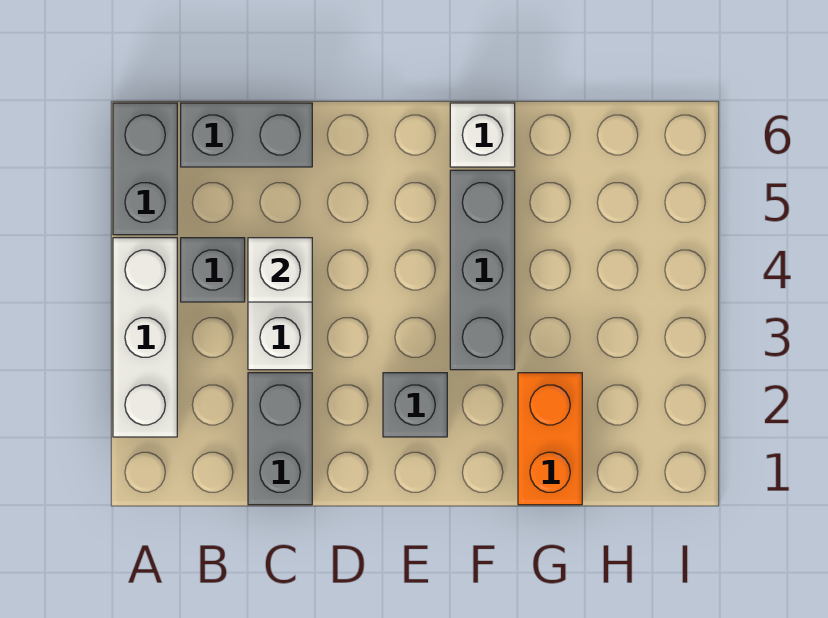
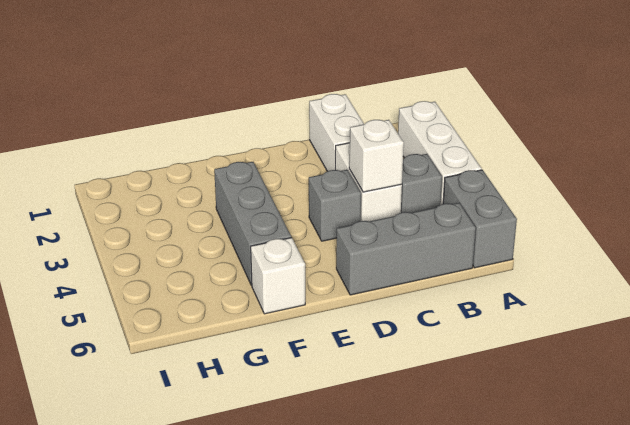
grey brick B6:C6 level 1 -> grey brick B6:D6 level 1
grey brick C1:C2 level 1 -> white brick C1:C2 level 1
grey brick E2 level 1 -> grey brick D4 level 1
orange brick G1:G2 level 1 -> none

